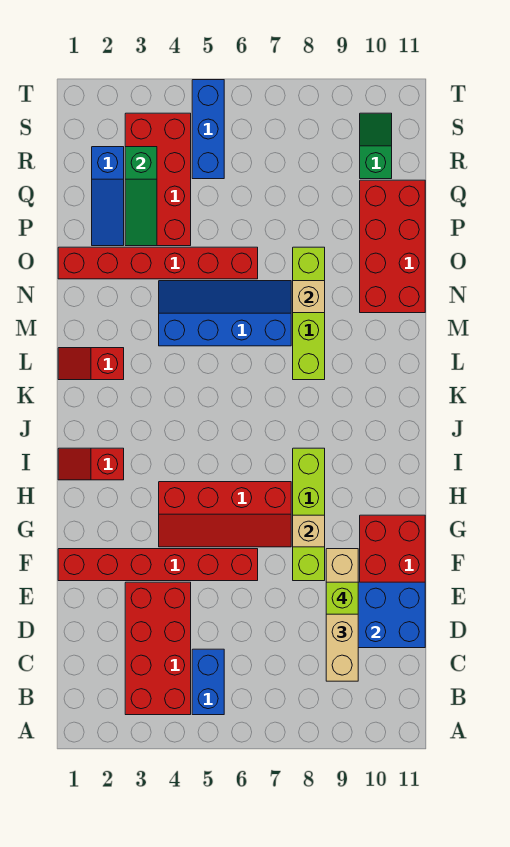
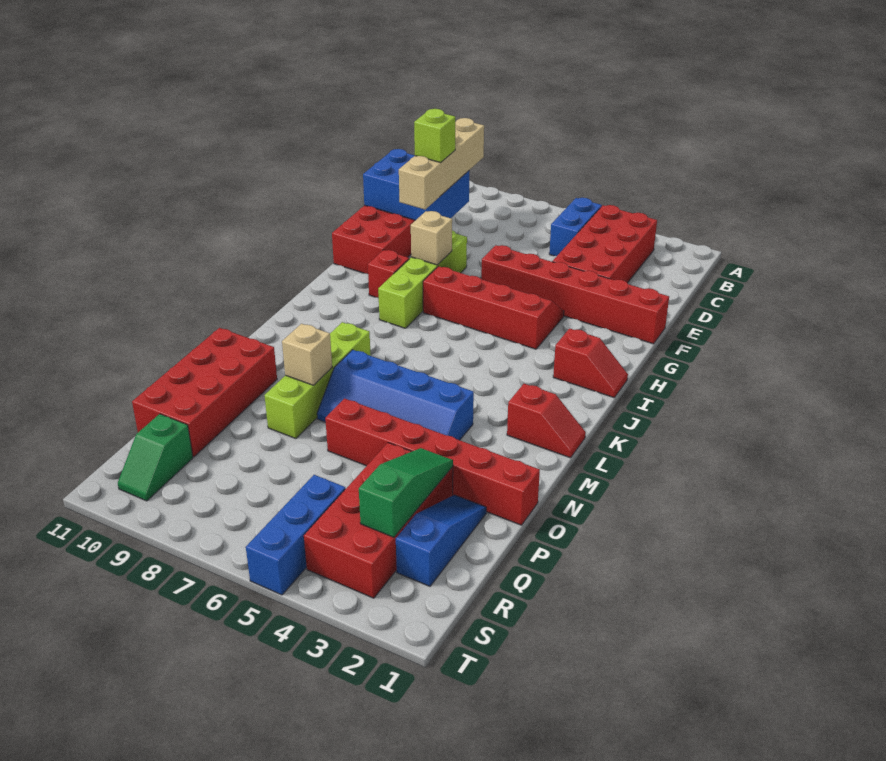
none -> red brick H9 level 1

